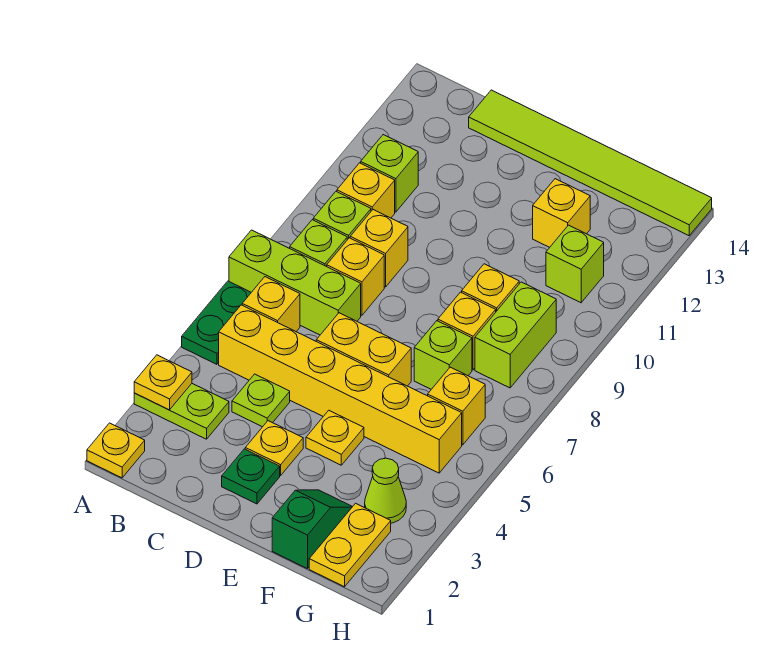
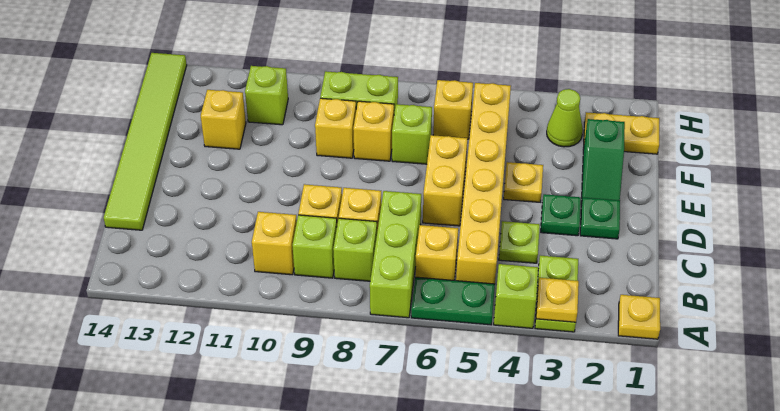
lime brick B11 level 1 -> lime brick A4 level 1
yellow plate D3 level 1 -> green plate D3 level 1
green slope F1:F2 level 1 top 1 -> green slope E2:F2 level 1 top F

